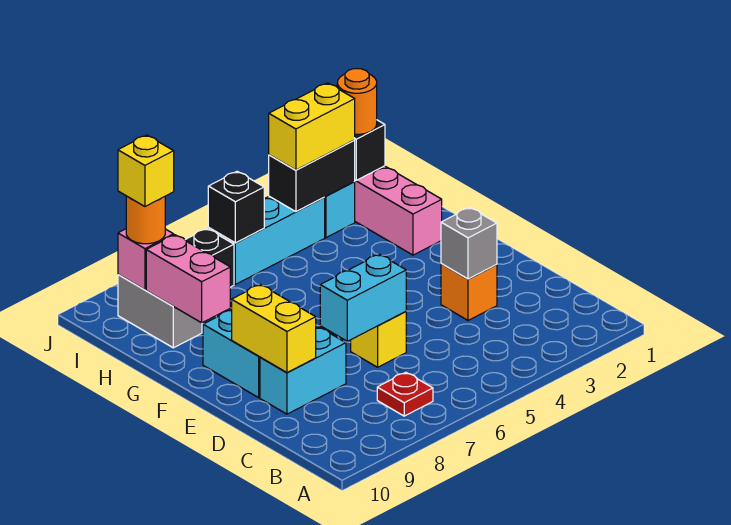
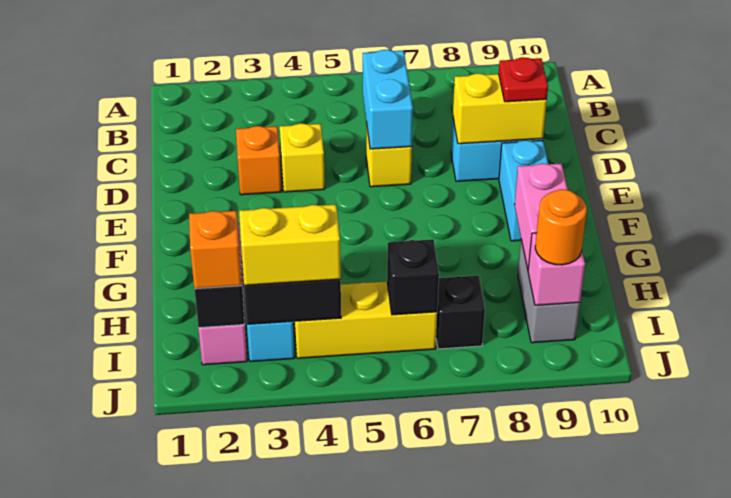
red plate B7 level 1 -> red plate D9 level 3
grey brick D3 level 2 -> none
cyan brick D6:D7 level 2 -> cyan brick C6:D6 level 2
yellow brick D9:E9 level 2 -> yellow brick D8:D9 level 2
orange round brick I2 level 3 -> orange brick I2 level 3
cyan brick I4:I6 level 1 -> yellow brick I4:I6 level 1
yellow brick I9 level 4 -> yellow brick D4 level 1

